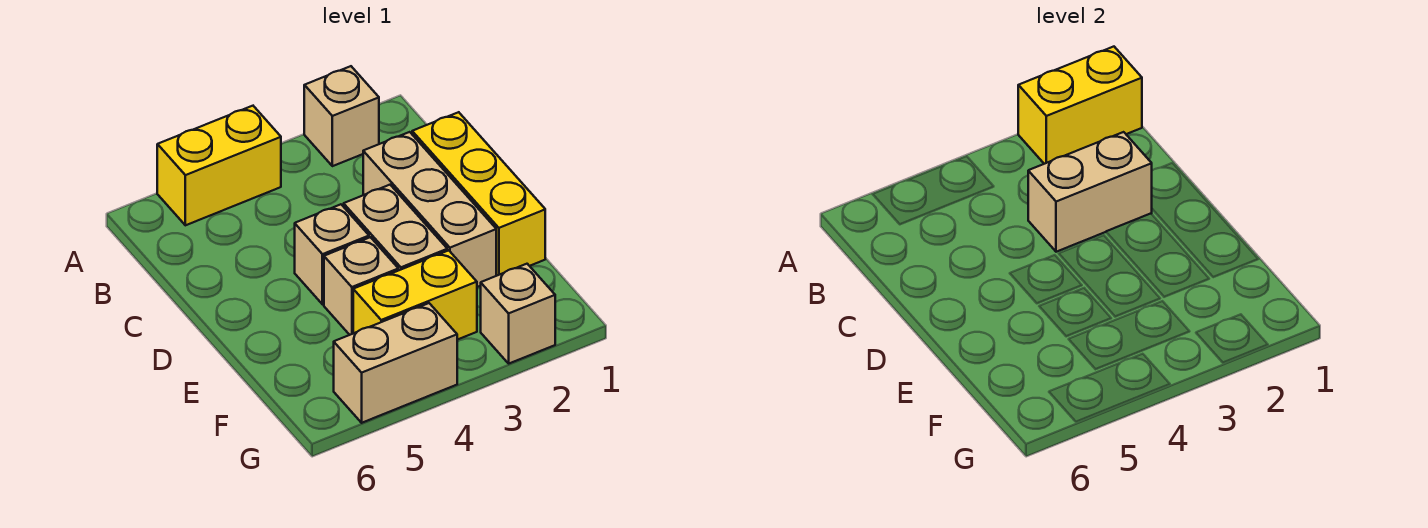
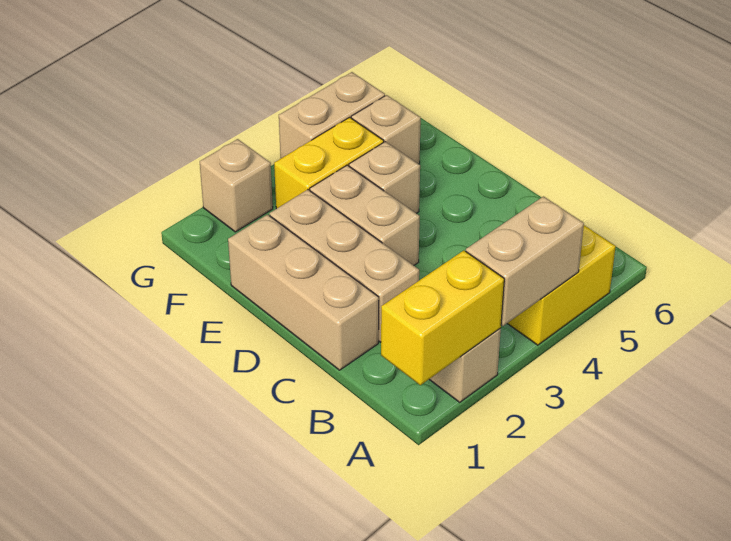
yellow brick C1:E1 level 1 -> tan brick C1:E1 level 1
tan brick C2:C3 level 2 -> tan brick A3:A4 level 2
tan brick D4 level 1 -> tan brick F5 level 1

